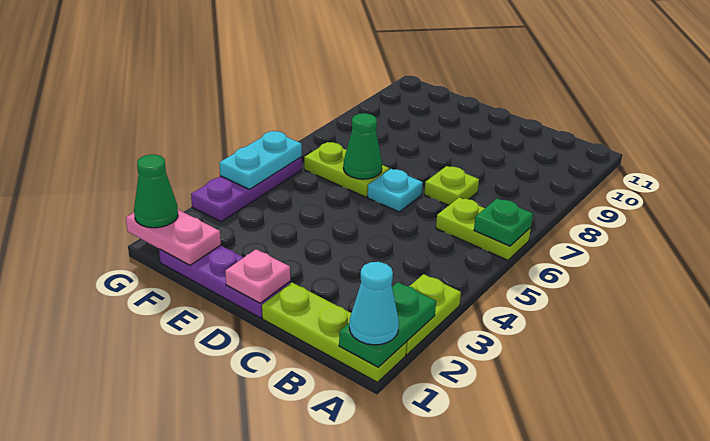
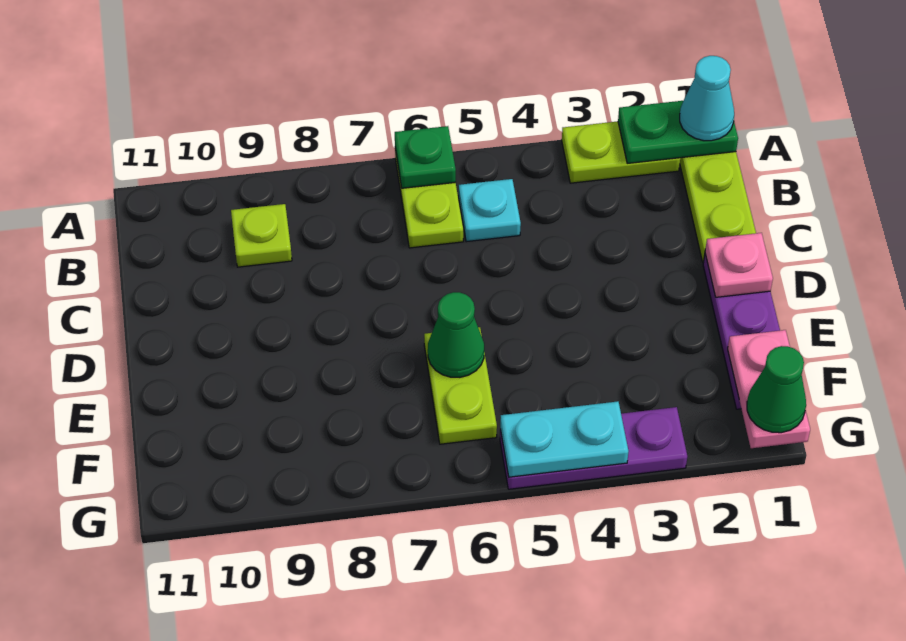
lime plate C7 level 1 -> lime plate B9 level 1
cyan plate D6 level 1 -> cyan plate B5 level 1

